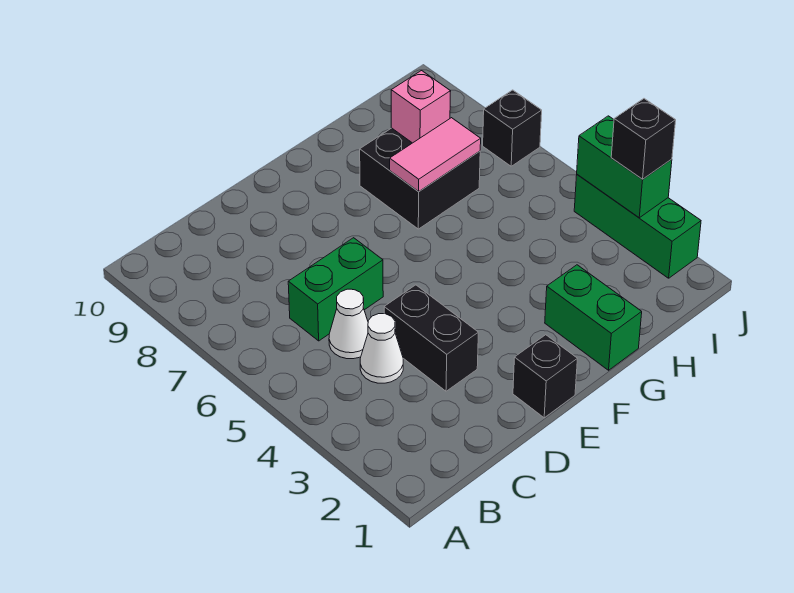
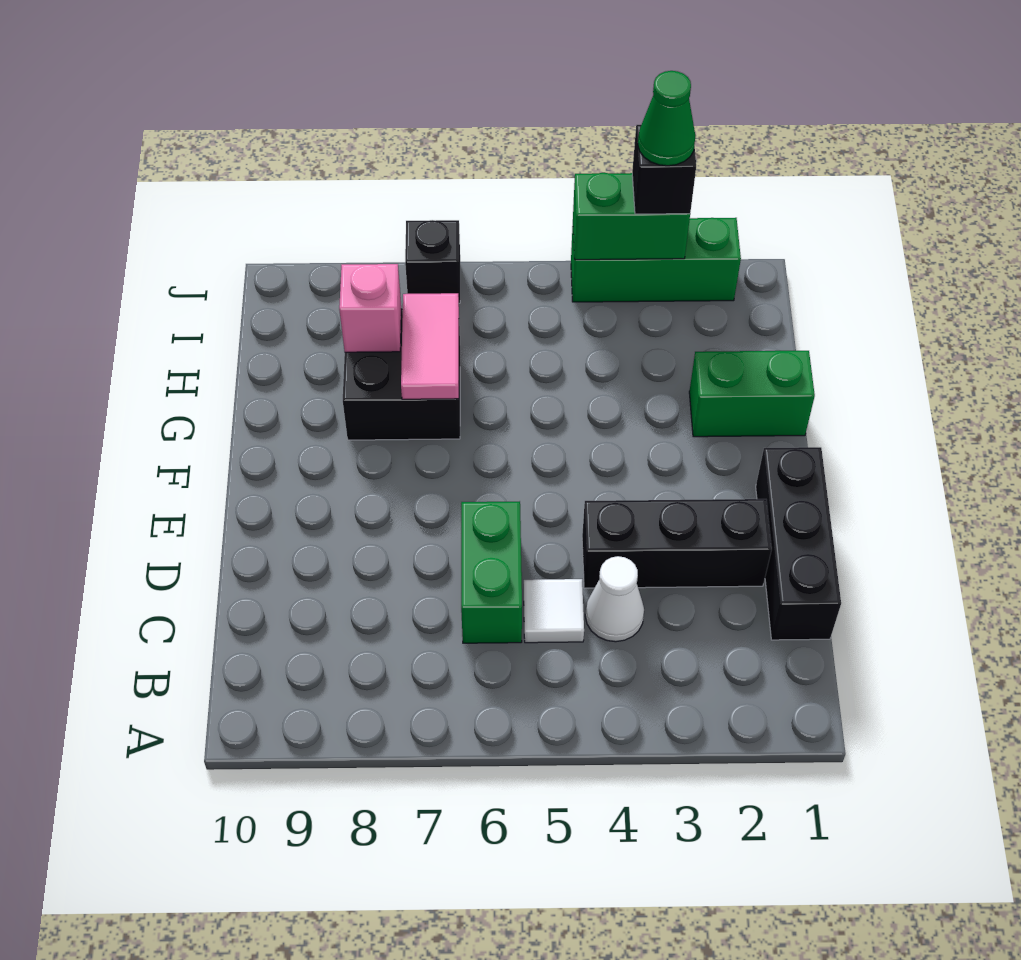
white cone C5 level 1 -> white tile C5 level 1
black brick D3:D4 level 1 -> black brick D2:D4 level 1
black brick E1 level 1 -> black brick C1:E1 level 1
none -> green cone J3 level 4

